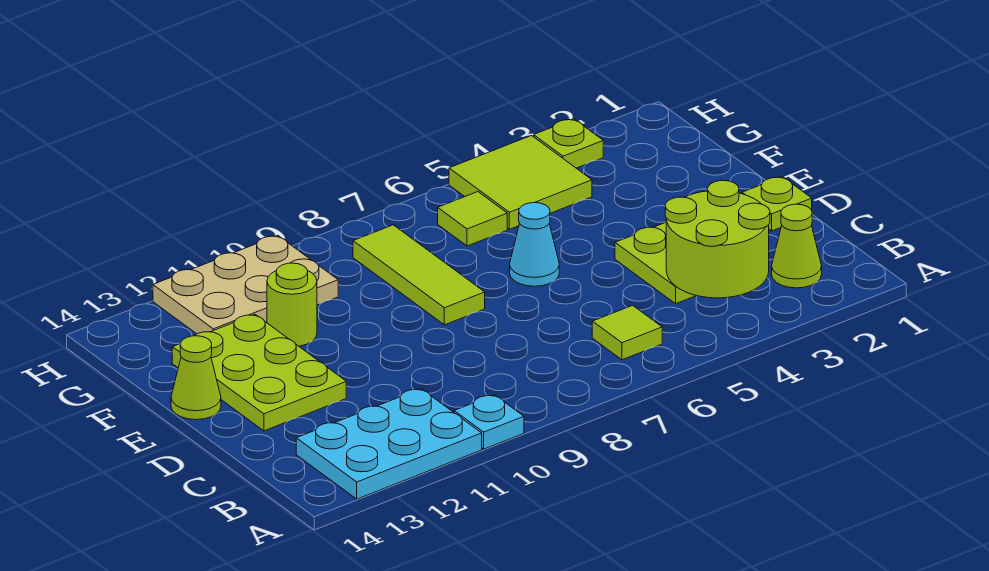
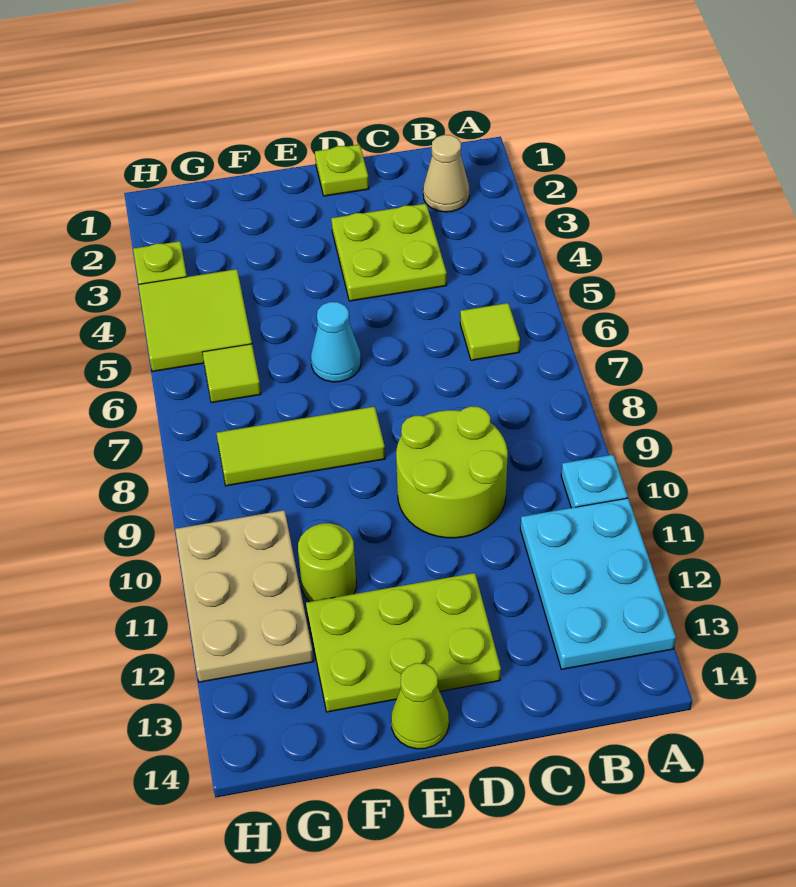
lime cone B2 level 1 -> tan cone B2 level 1
lime round brick B3:C4 level 2 -> lime round brick C9:D10 level 1

